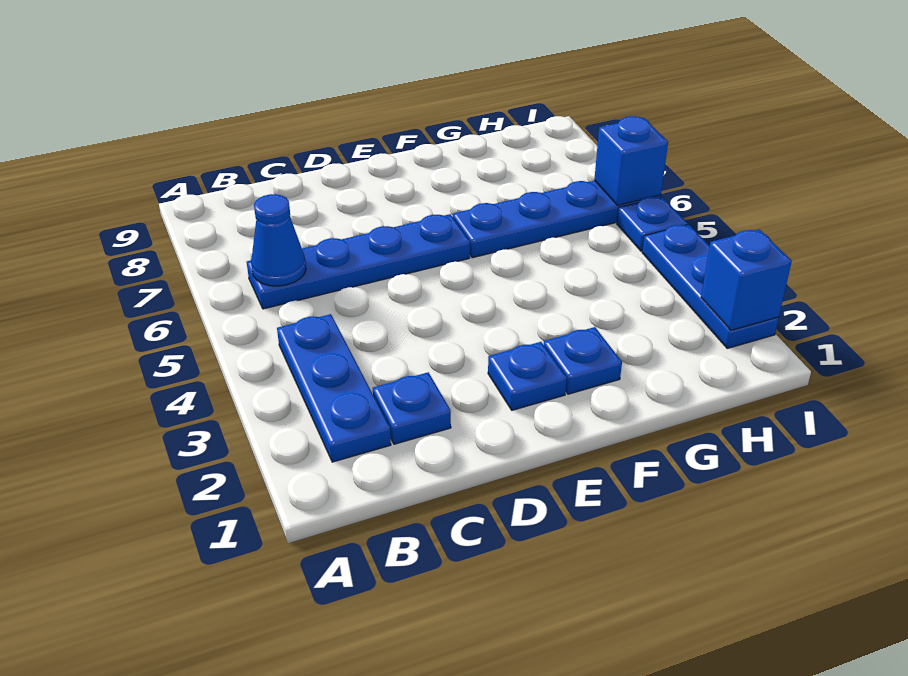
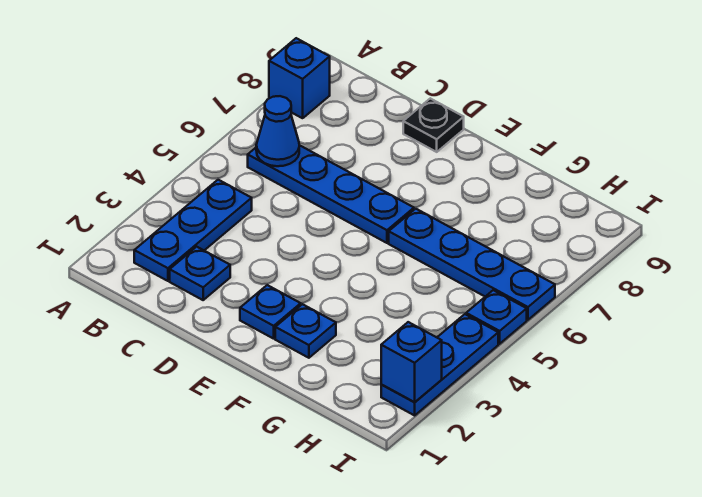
none -> black plate D9 level 1
blue brick I6 level 2 -> blue brick A8 level 1

